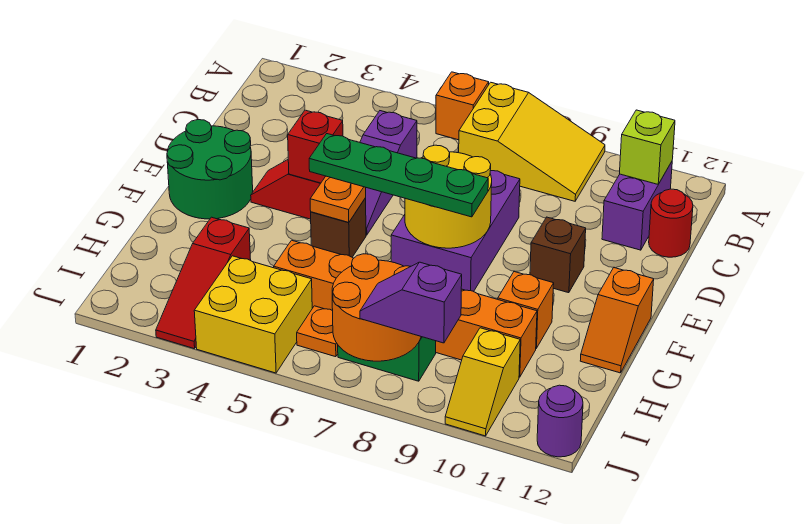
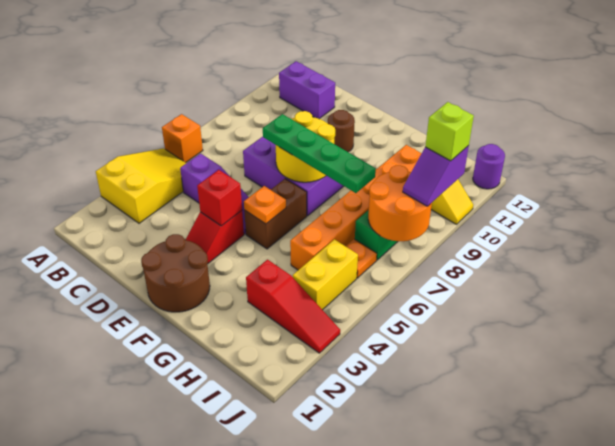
yellow slope A7:B9 level 1 top 7 -> yellow slope A3:B5 level 1 top 3
lime brick B11 level 2 -> lime brick J9 level 4
red round brick C12 level 1 -> none
green round brick E1:F2 level 1 -> brown round brick E1:F2 level 1
brown brick E10 level 1 -> brown round brick E10 level 1
brown brick F5 level 1 -> brown brick F5:F6 level 1
green plate F5:F8 level 3 -> green plate E7:H7 level 3
orange slope F12:G12 level 1 top F -> none
orange brick G10 level 1 -> none
yellow brick I4:J5 level 1 -> yellow brick I4:I5 level 1

